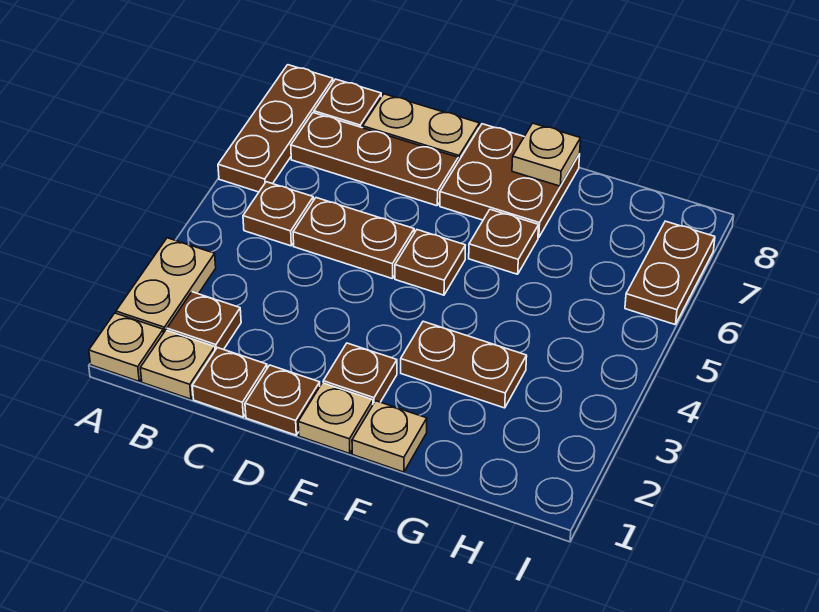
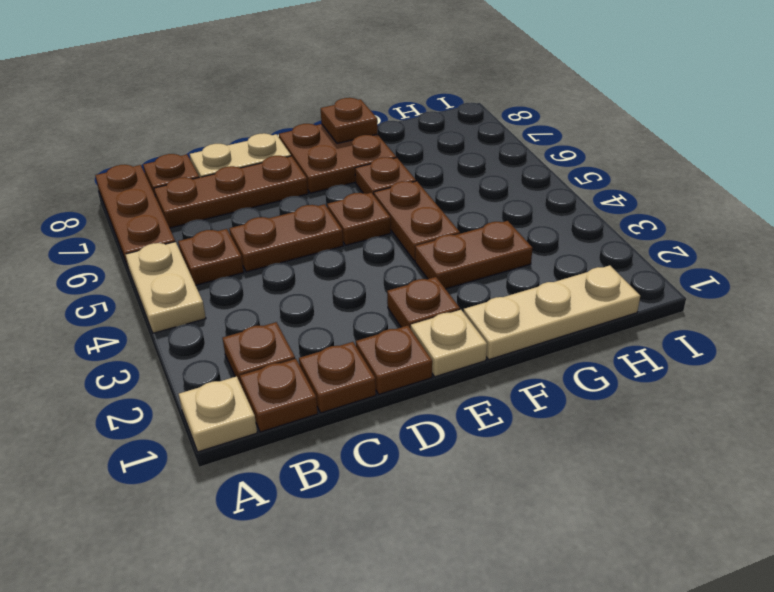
tan plate A2:A3 level 1 -> tan plate A4:A5 level 1
tan plate B1 level 1 -> brown plate B1 level 1
tan plate F1 level 1 -> tan plate F1:H1 level 1
tan plate F8 level 2 -> brown plate F8 level 2
brown plate I6:I7 level 1 -> brown plate F4:F5 level 1

